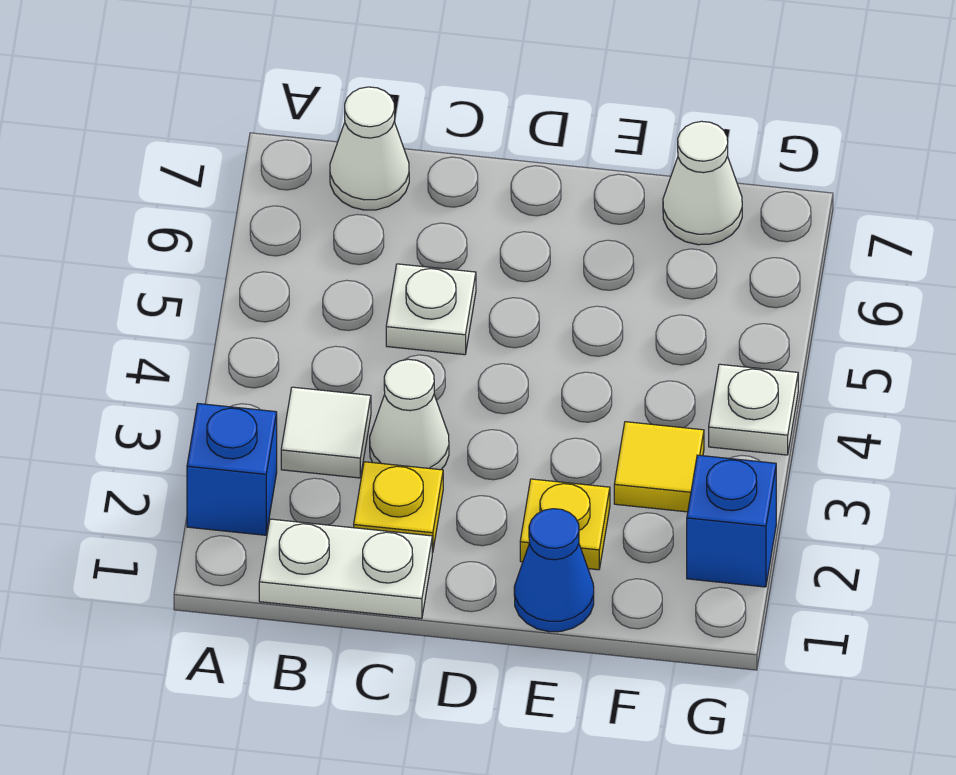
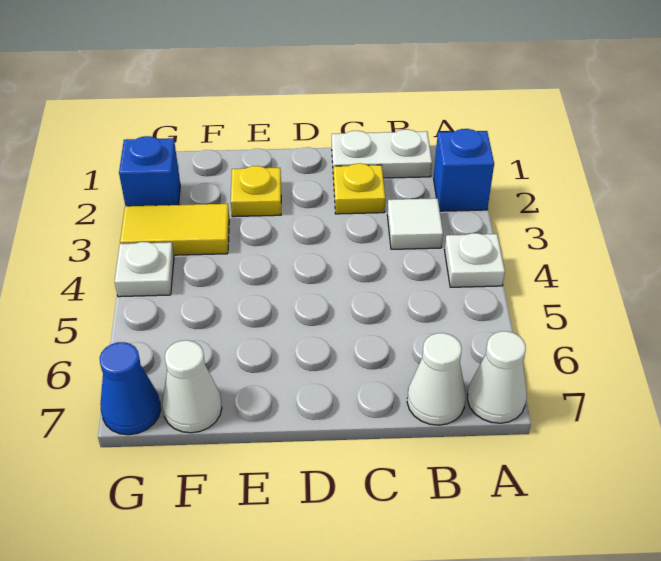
white cone C3 level 1 -> white cone A7 level 1
white plate C5 level 1 -> white plate A4 level 1
blue cone E1 level 1 -> blue cone G7 level 1
yellow tile F3 level 1 -> yellow tile F3:G3 level 1

